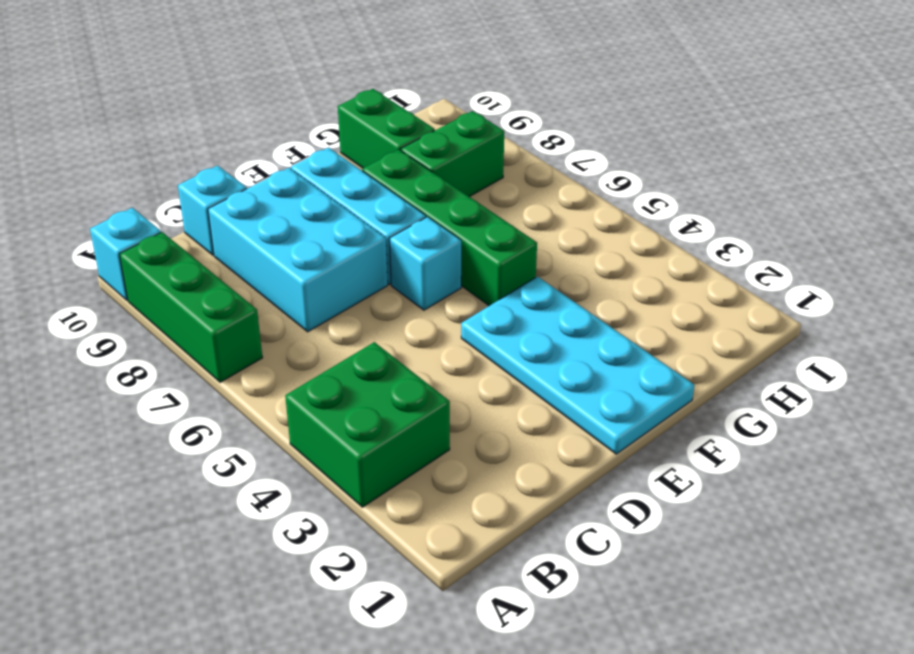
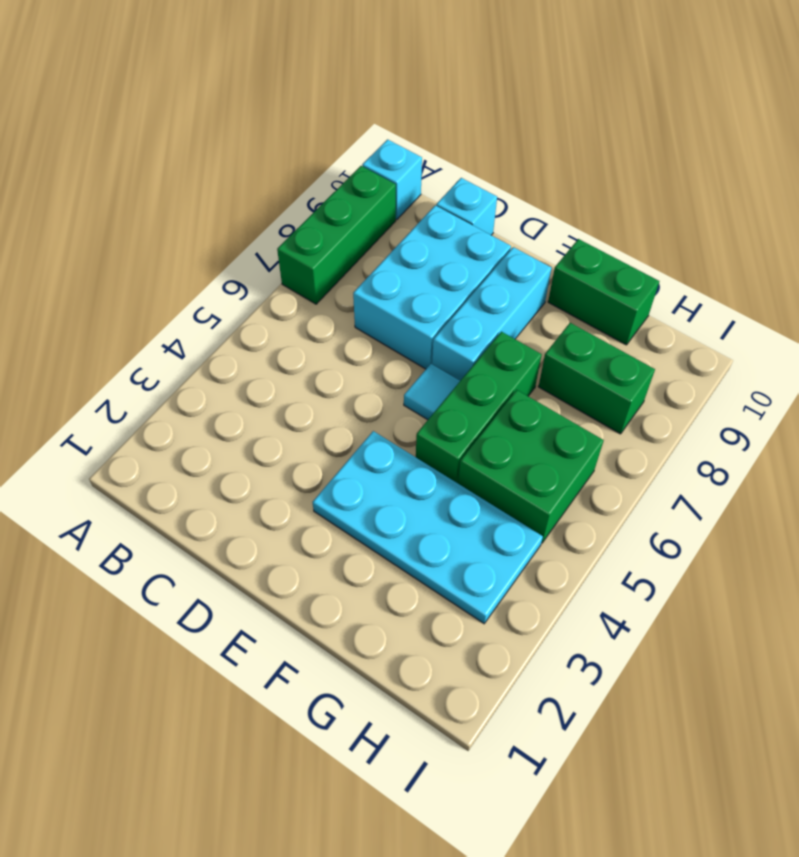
green brick A3:B4 level 1 -> green brick G5:H6 level 1
cyan plate E1:F4 level 1 -> cyan plate E3:H4 level 1
cyan brick E6 level 1 -> cyan tile E6 level 1
green brick F5:F8 level 1 -> green brick F5:F7 level 1
green brick G9:G10 level 1 -> green brick F10:G10 level 1

